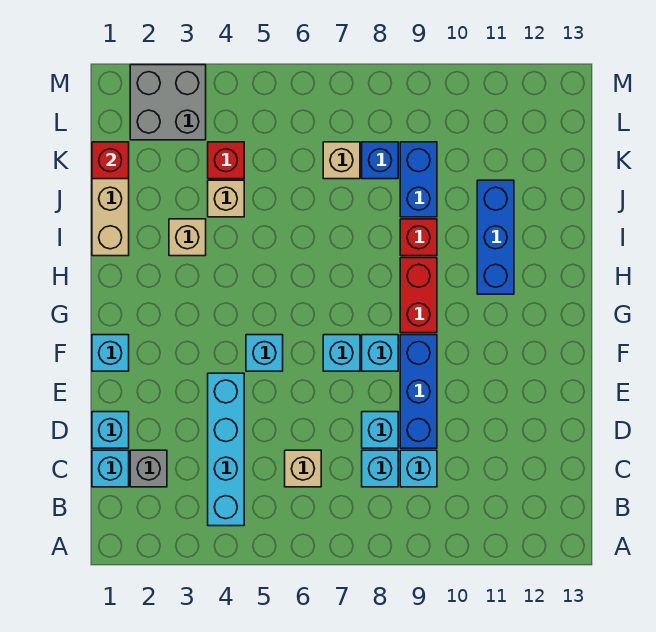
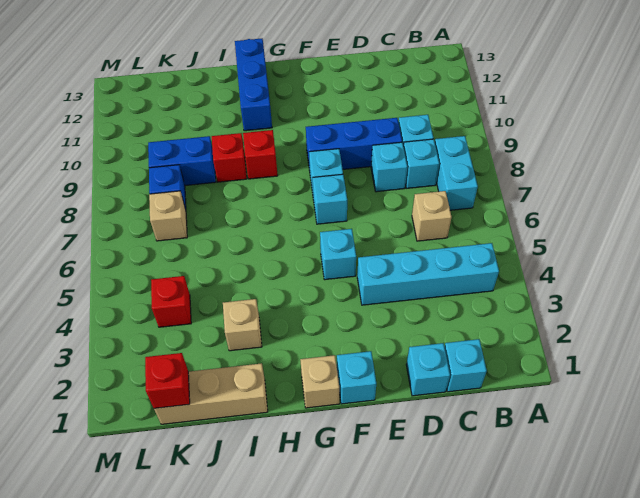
none -> cyan brick B7:B8 level 1
grey brick C2 level 1 -> none
red brick G9:H9 level 1 -> red brick H9 level 1
blue brick H11:J11 level 1 -> blue brick H11:H13 level 1
tan brick J4 level 1 -> tan brick G1 level 1
grey brick L2:M3 level 1 -> none

